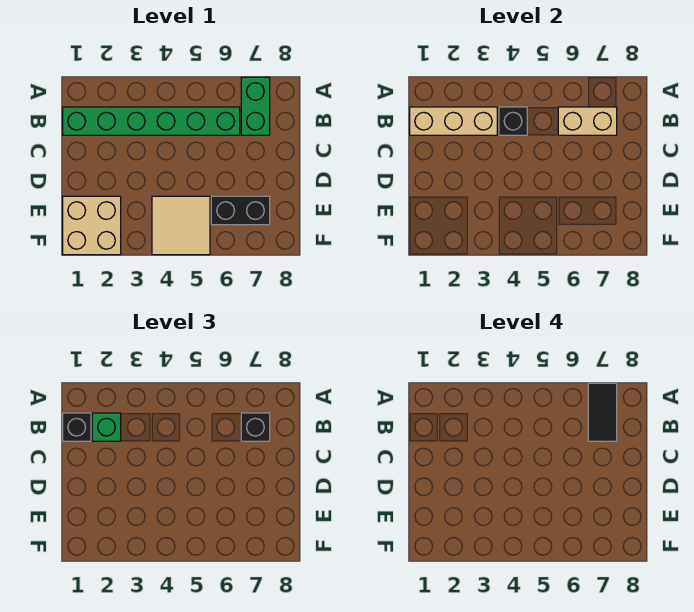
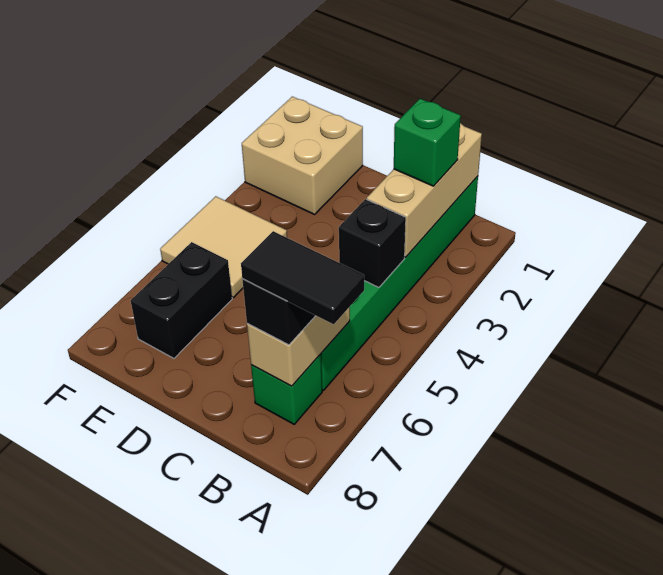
green brick A7:B7 level 1 -> green brick B7 level 1
black brick B1 level 3 -> none

